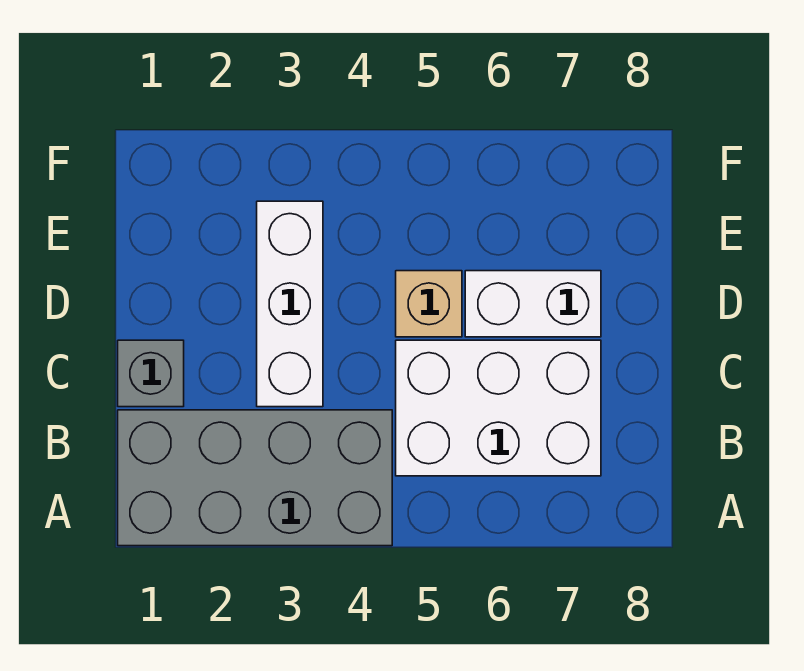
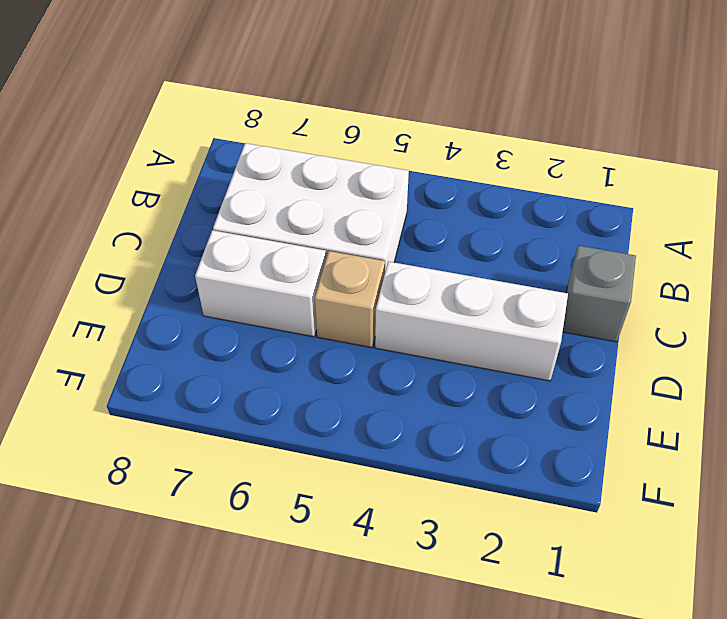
grey brick A1:B4 level 1 -> none
white brick C3:E3 level 1 -> white brick D2:D4 level 1

